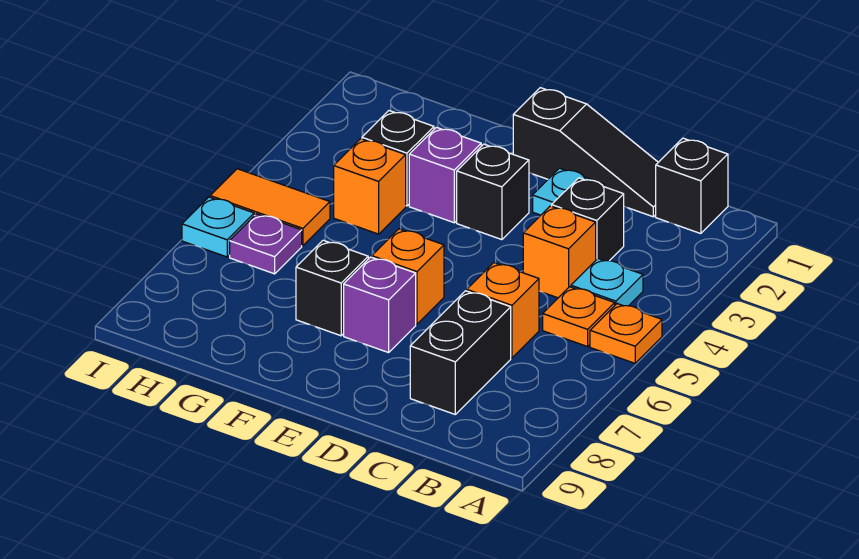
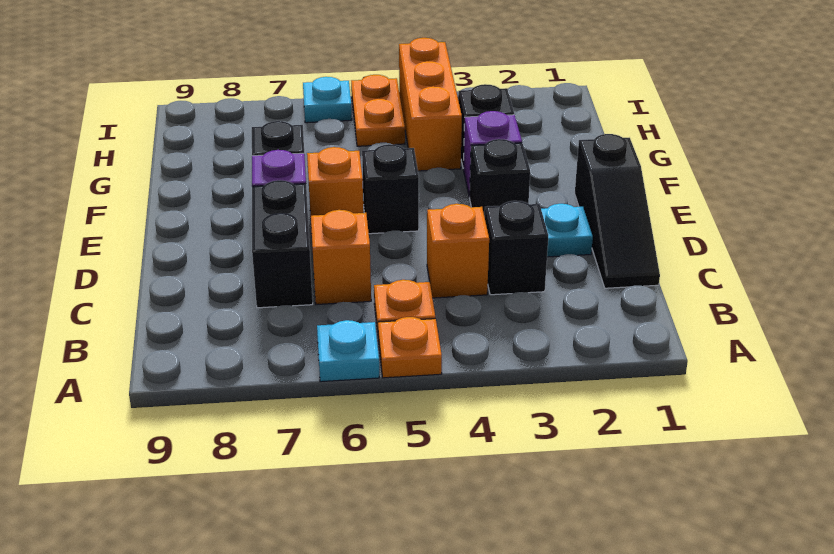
black brick B1 level 1 -> black brick E5 level 1
cyan plate B4 level 1 -> cyan plate A6 level 1
black brick C7:C8 level 1 -> black brick C7:D7 level 1
orange brick G4 level 1 -> orange brick G4:I4 level 1
orange tile H5:I5 level 1 -> orange plate H5:I5 level 1
purple plate H6 level 1 -> none

